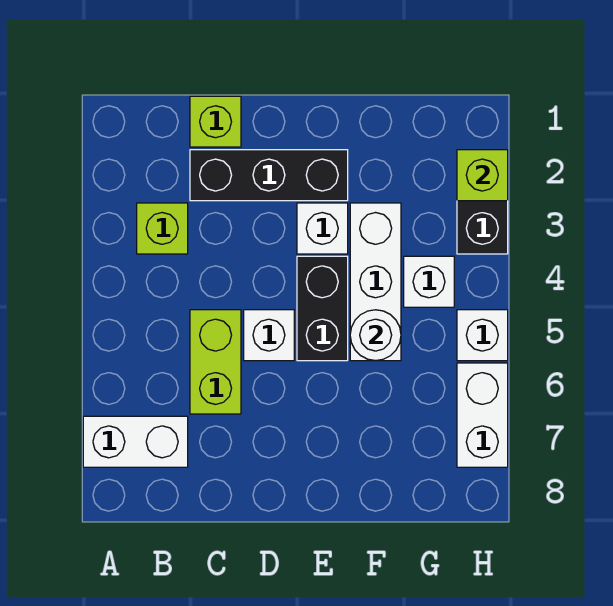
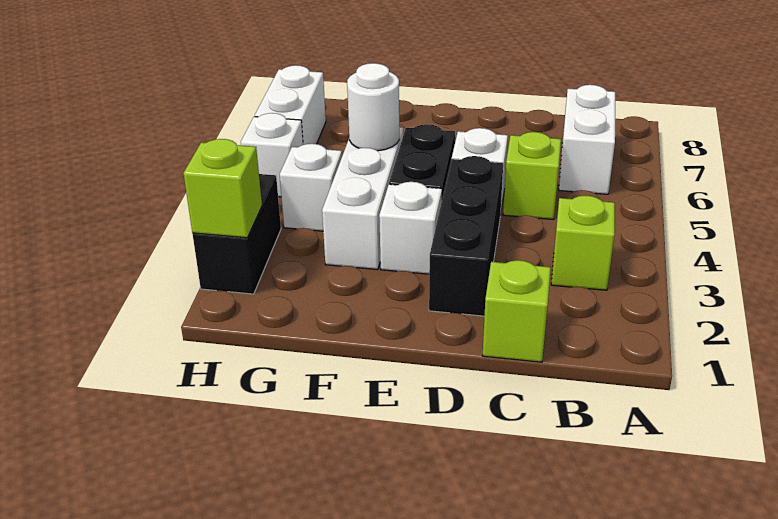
white brick A7:B7 level 1 -> white brick B6:B7 level 1
black brick C2:E2 level 1 -> black brick D2:D4 level 1
lime brick C5:C6 level 1 -> lime brick C5 level 1

